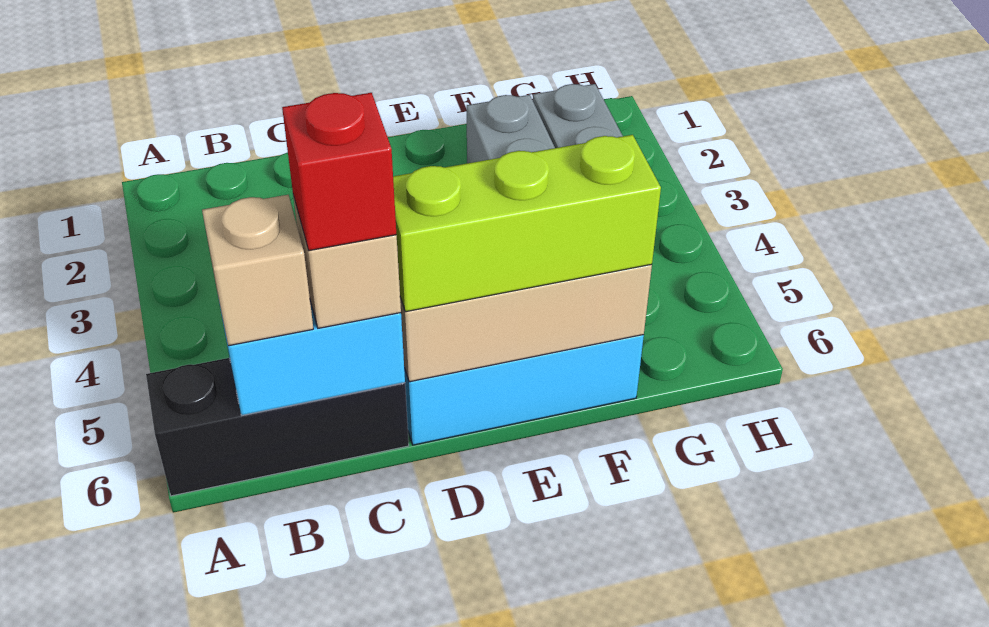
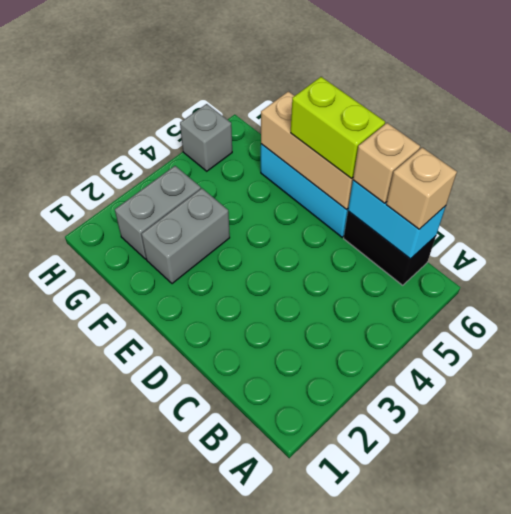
black brick A6:C6 level 1 -> black brick B6:C6 level 1
red brick C6 level 4 -> none
lime brick D6:F6 level 3 -> lime brick D6:E6 level 3
none -> grey brick H5 level 1

